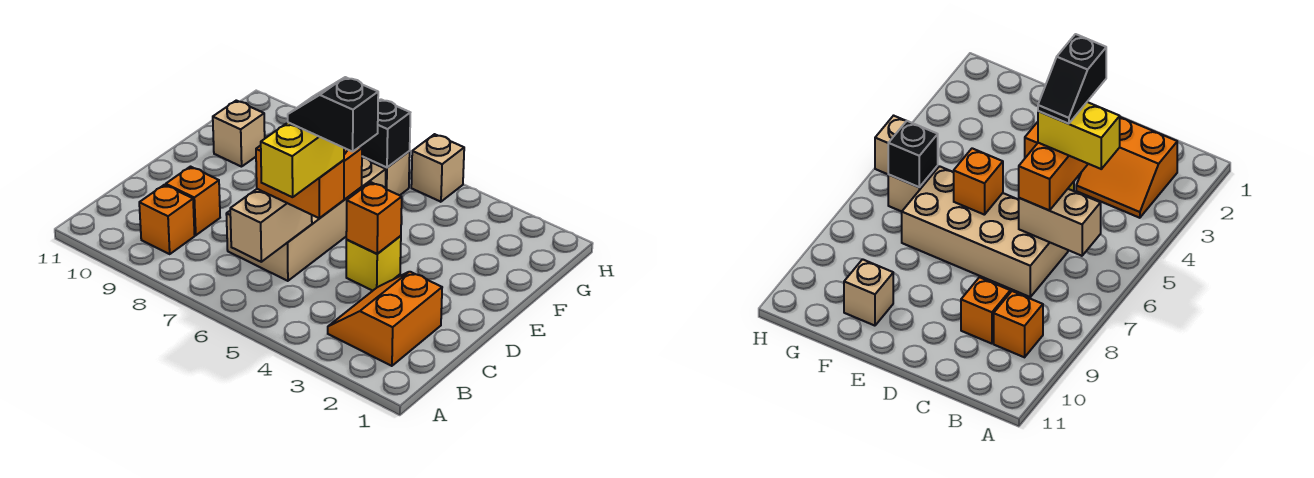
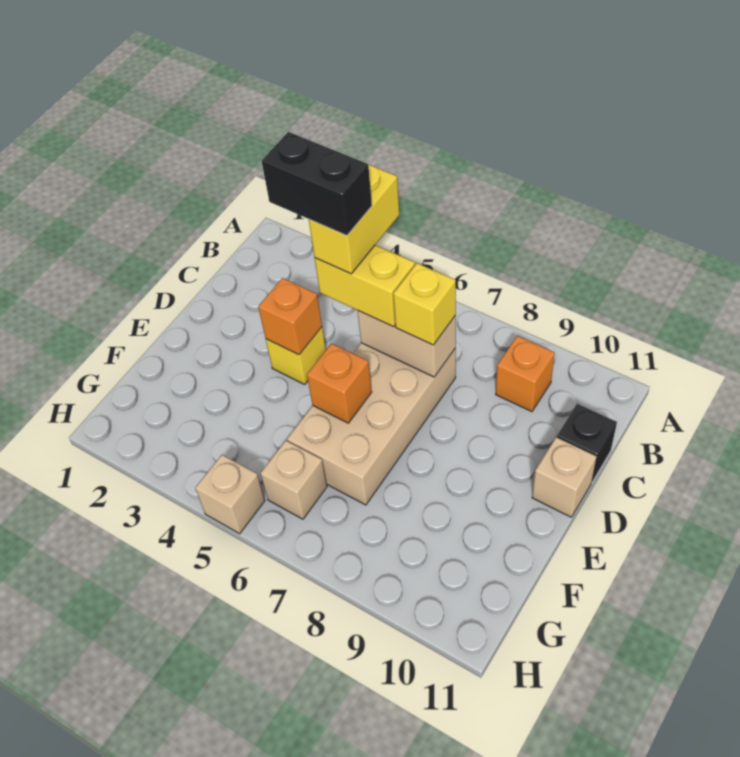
orange slope B2:C3 level 1 top 2 -> none
tan brick B6:C6 level 2 -> tan brick C6:C7 level 2
black slope C4:C5 level 5 top 4 -> black brick C4:C5 level 5
orange brick C5:C6 level 3 -> yellow brick C5:C6 level 3
none -> yellow brick C7 level 3
orange brick C9 level 1 -> none
tan brick F10 level 1 -> tan brick D11 level 1
black brick G6 level 2 -> black brick C11 level 1

